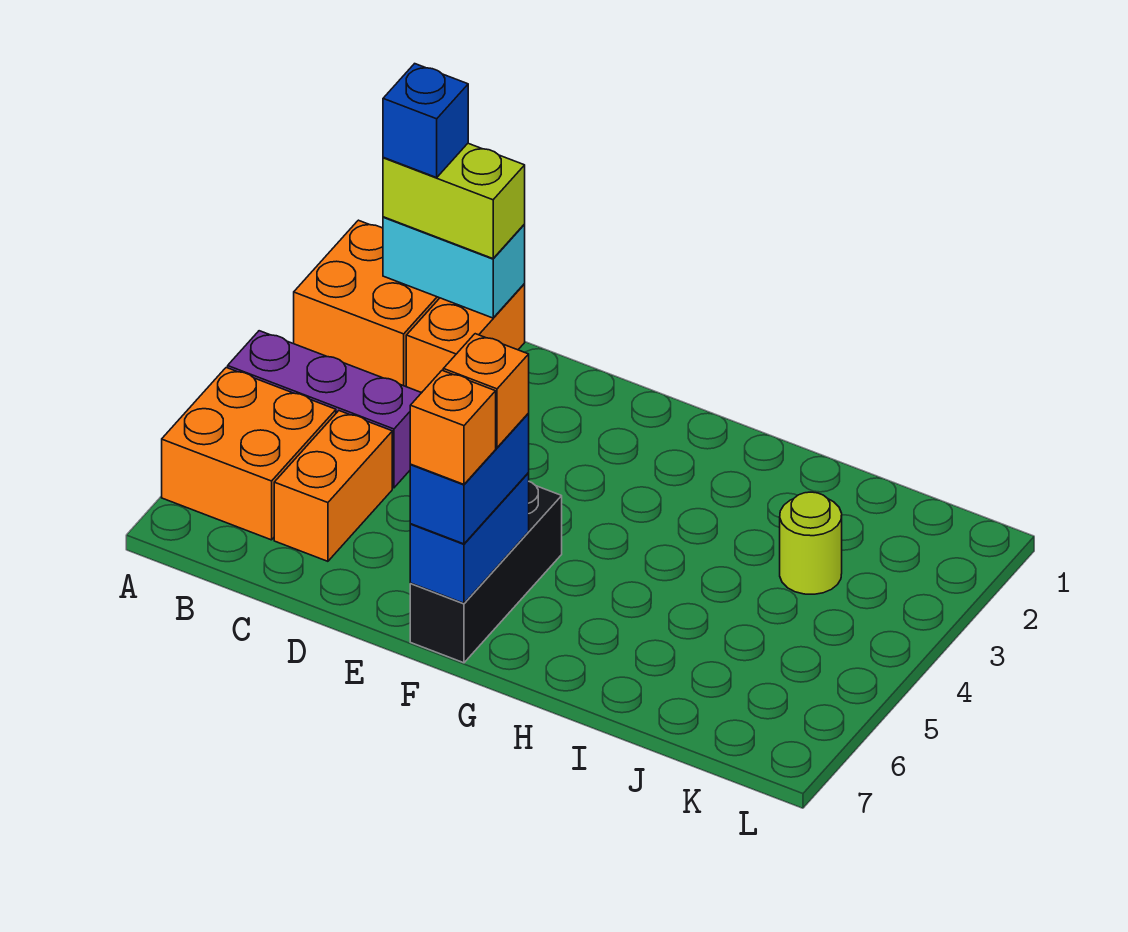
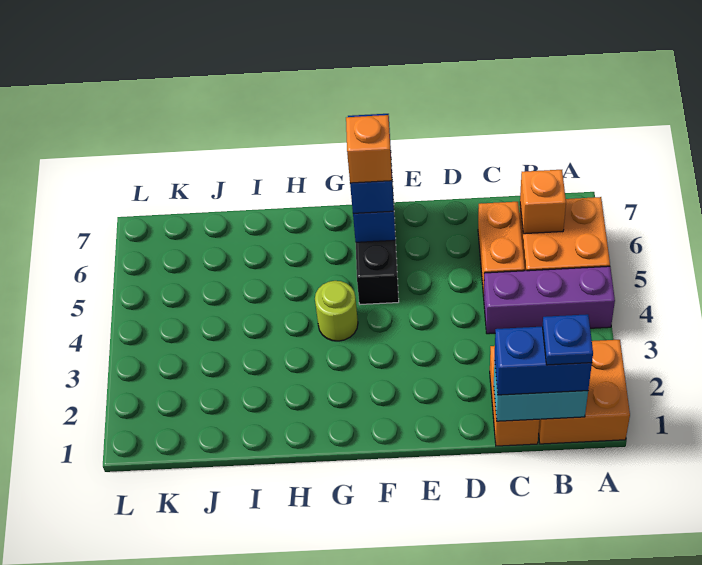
lime brick B1:C1 level 3 -> blue brick B1:C1 level 3
blue brick B1 level 4 -> blue plate B1 level 4
orange brick F7 level 4 -> orange brick B6 level 2
lime round brick J3 level 1 -> lime round brick G4 level 1

